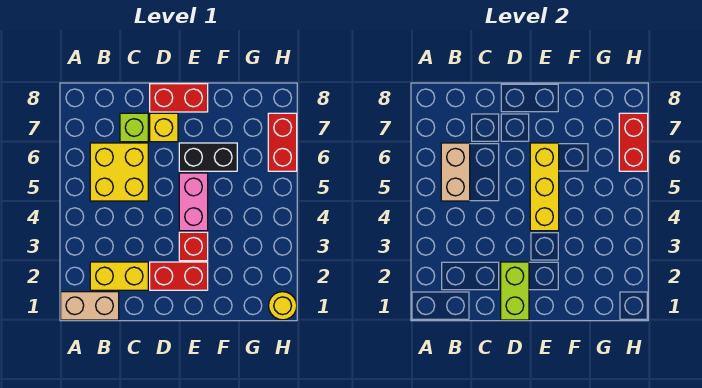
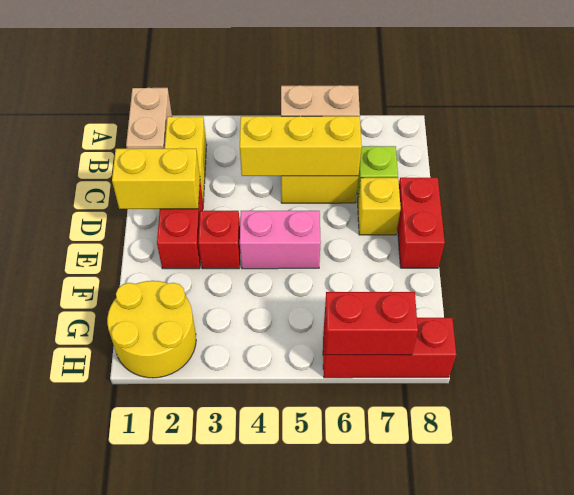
lime brick D1:D2 level 2 -> yellow brick D1:D2 level 2
yellow brick E4:E6 level 2 -> yellow brick C4:C6 level 2
black brick E6:F6 level 1 -> none
yellow round brick H1 level 1 -> yellow round brick G1:H2 level 1
red brick H6:H7 level 1 -> red brick H6:H8 level 1

